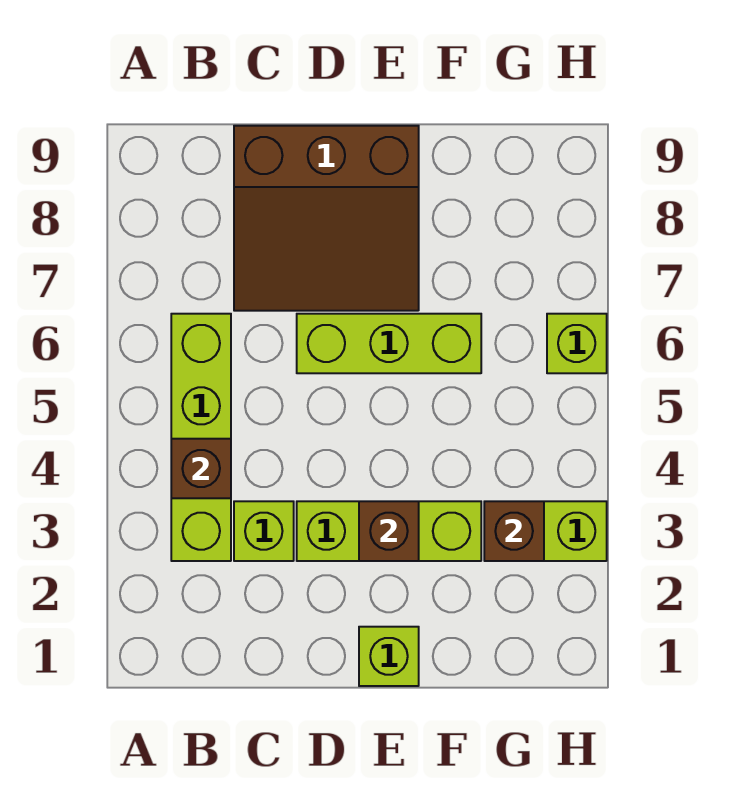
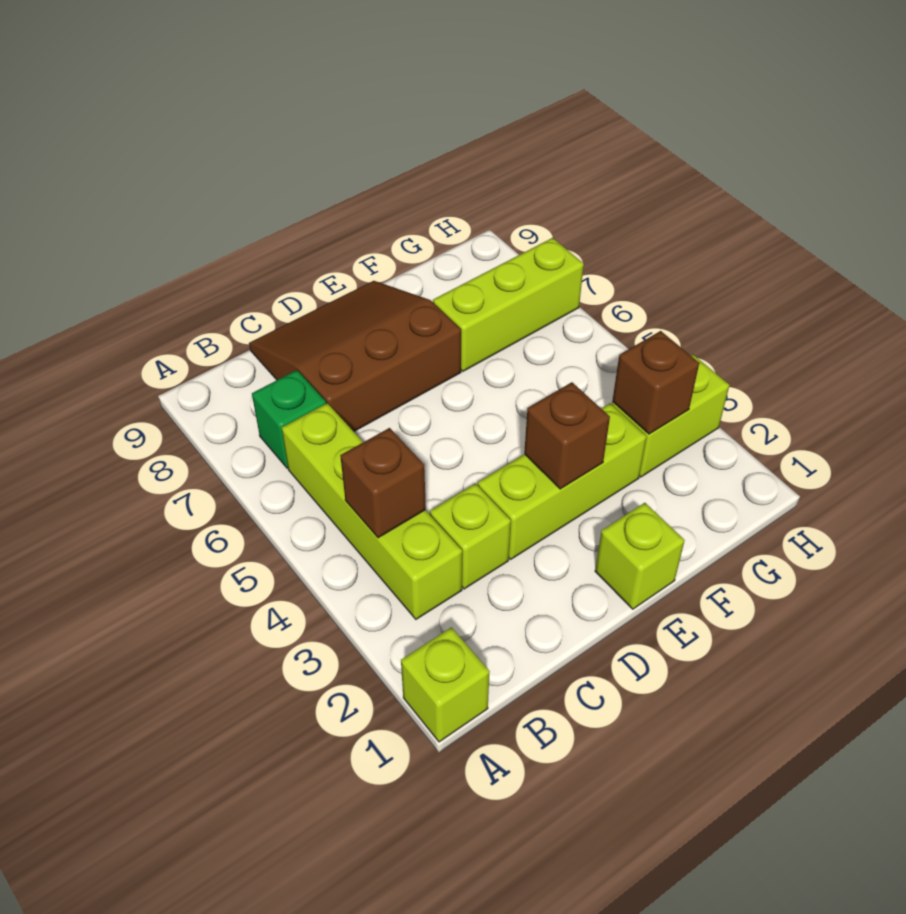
none -> green brick B7 level 1
brown slope C7:E9 level 1 top 9 -> brown slope C7:E9 level 1 top 7
lime brick D6:F6 level 1 -> lime brick F7:H7 level 1
lime brick H6 level 1 -> lime brick A1 level 1

